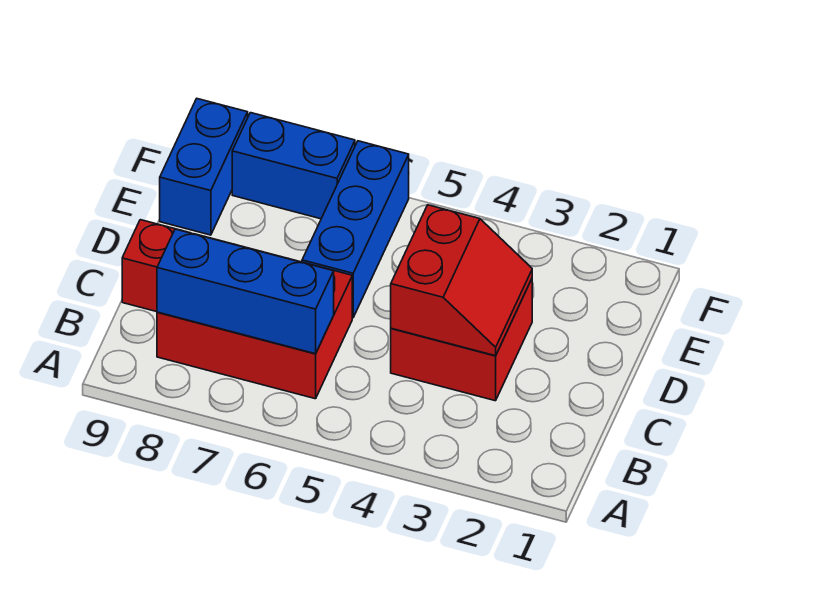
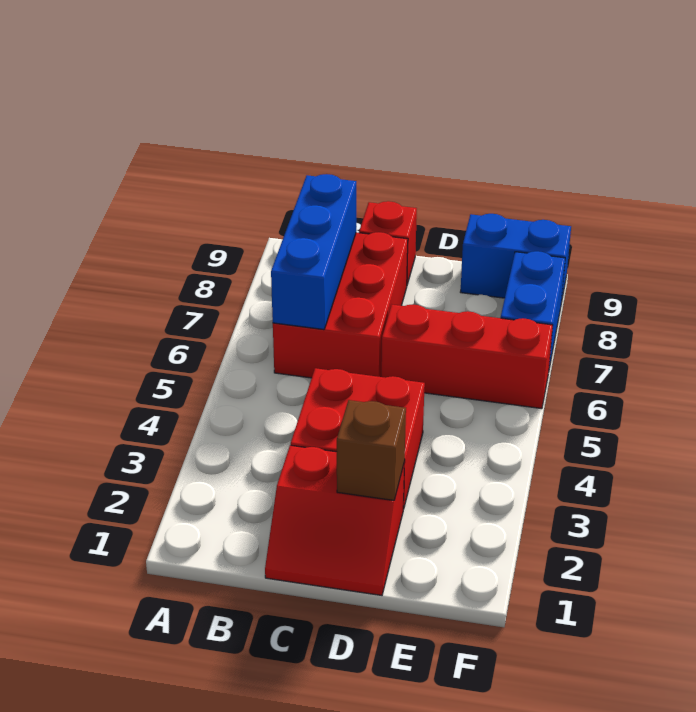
red slope C3:D4 level 2 top 4 -> red slope C1:D2 level 1 top 2
none -> brown brick D2 level 2
blue brick D6:F6 level 1 -> red brick D6:F6 level 1

